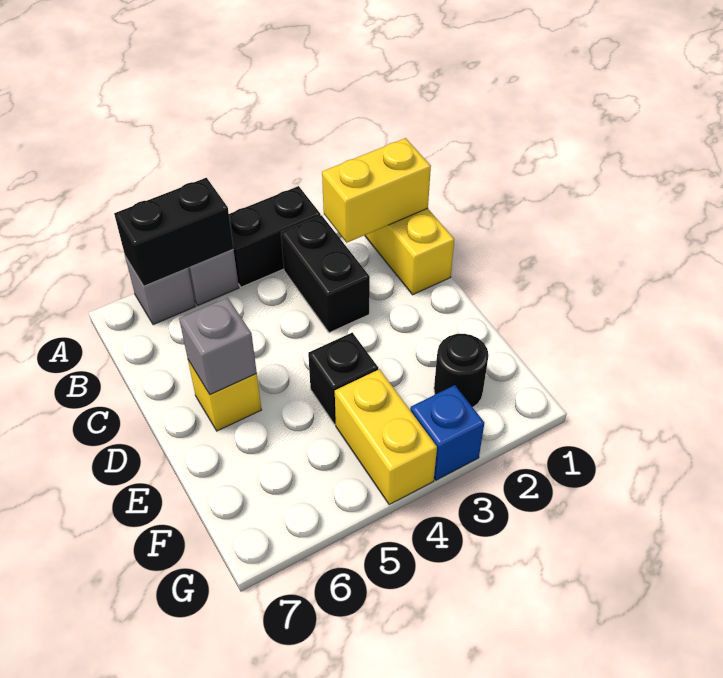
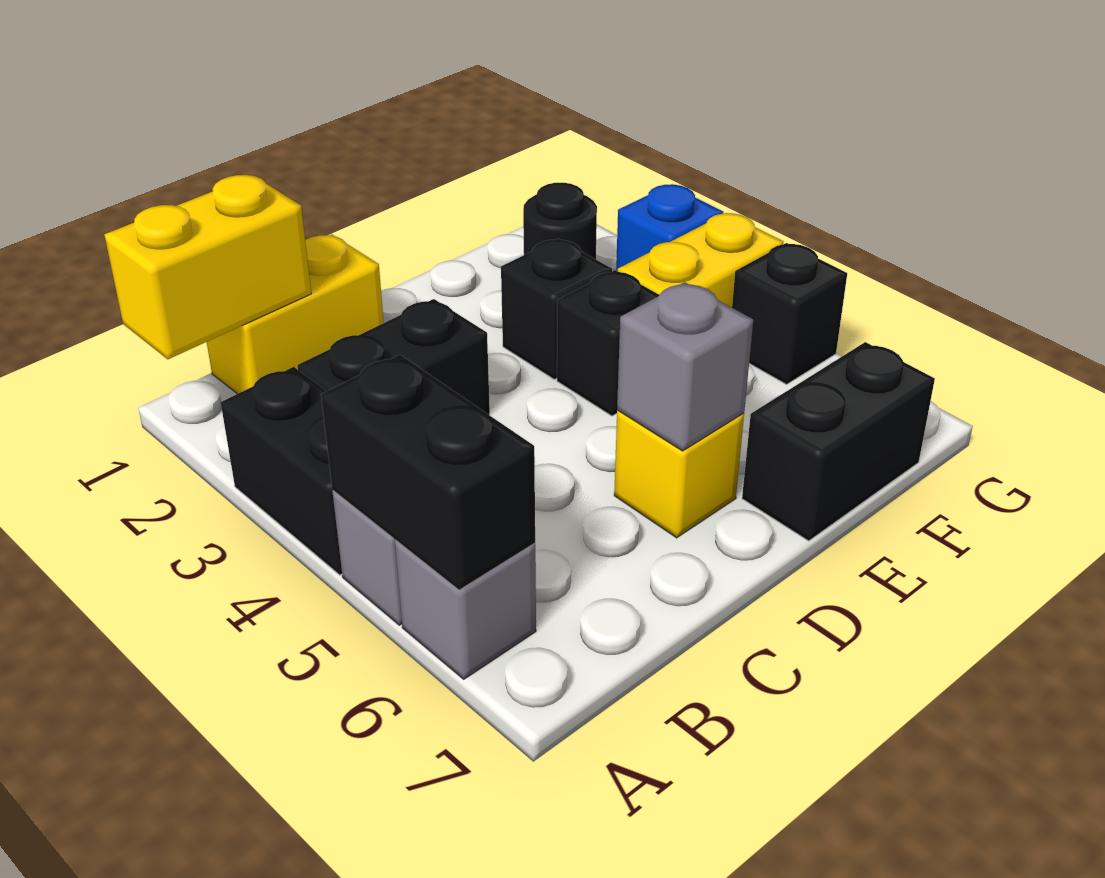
yellow brick B1:B2 level 2 -> yellow brick A1:B1 level 2
none -> black brick E3 level 1
none -> black brick E7:F7 level 1
none -> black brick G5 level 1

